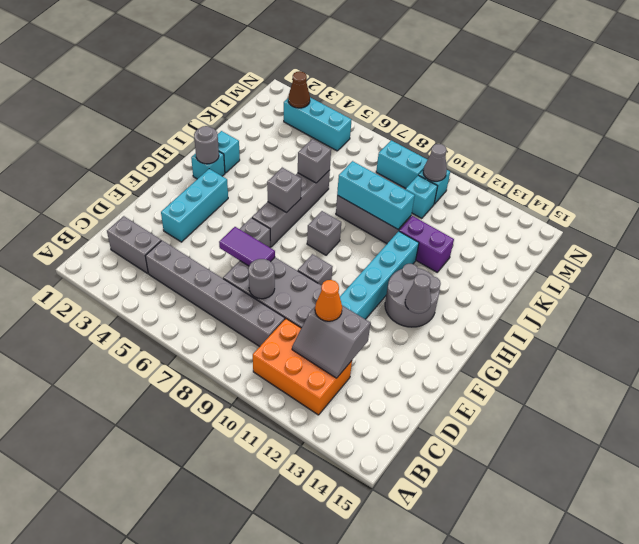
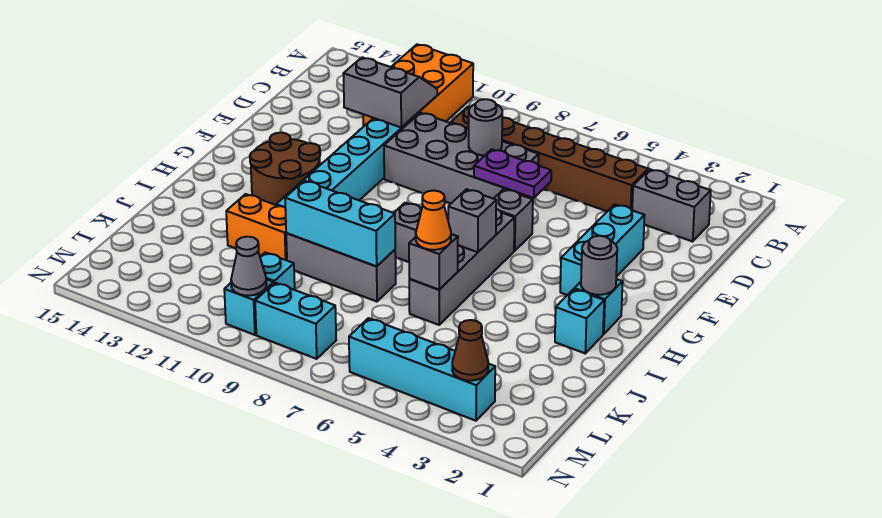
orange brick B10:C12 level 1 -> orange brick A11:C12 level 1
grey brick C4:C9 level 1 -> brown brick C4:C9 level 1
orange cone D11 level 3 -> orange cone J6 level 3
purple tile E6:E7 level 2 -> purple plate E6:E7 level 2
grey brick F9 level 1 -> none
grey round brick G12:H13 level 1 -> brown round brick G12:H13 level 1
grey cone G13 level 2 -> none
purple brick J11:J12 level 1 -> orange brick J11:J12 level 1
cyan brick M3:M5 level 1 -> cyan brick M3:M6 level 1

